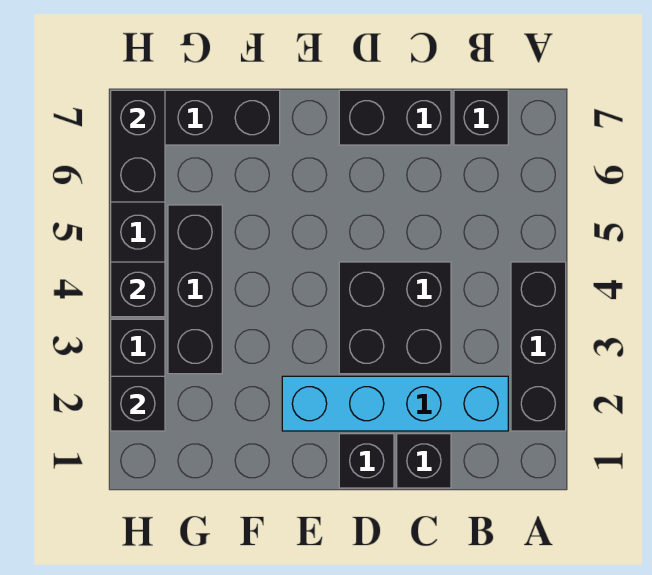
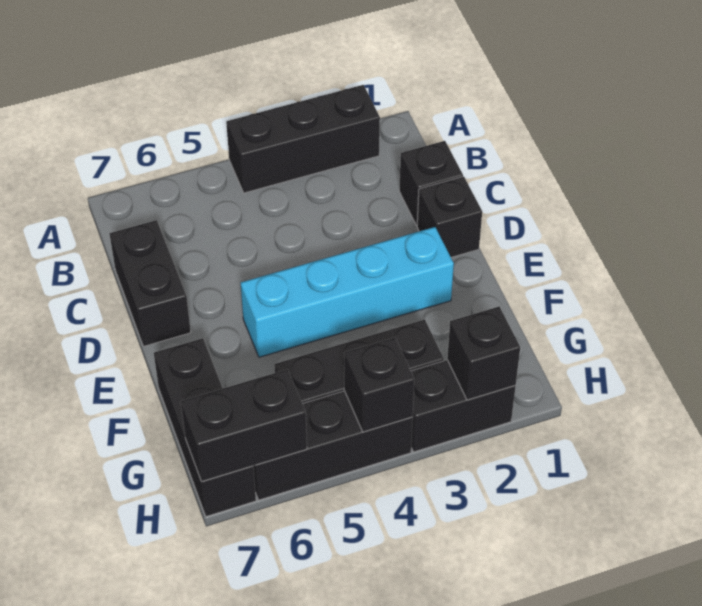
cyan brick B2:E2 level 1 -> cyan brick E2:E5 level 1
black brick B7 level 1 -> none
black brick C3:D4 level 1 -> none

